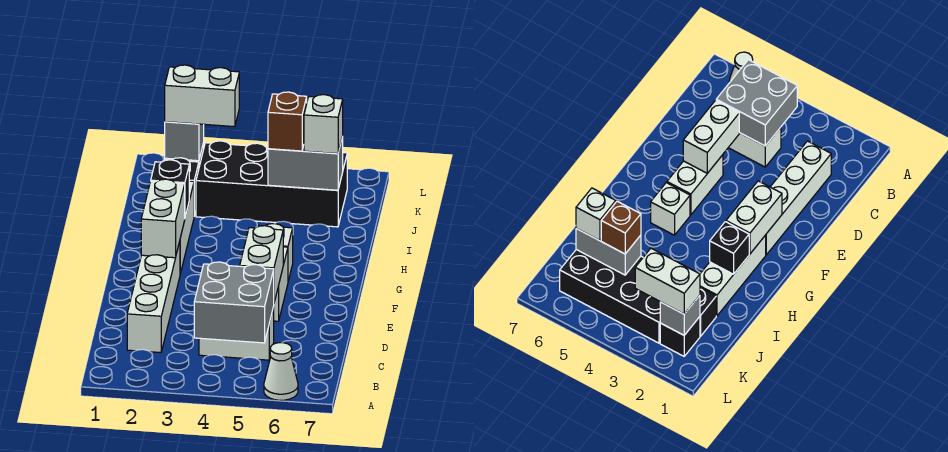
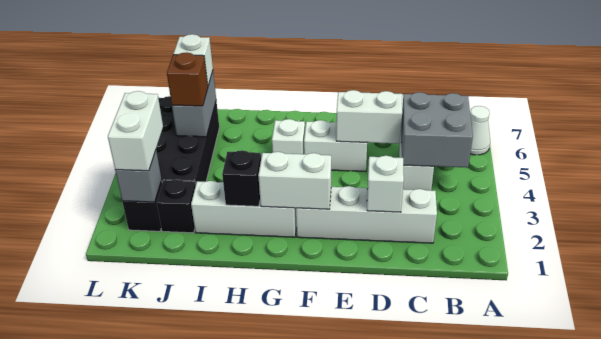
none -> white brick D2 level 2

